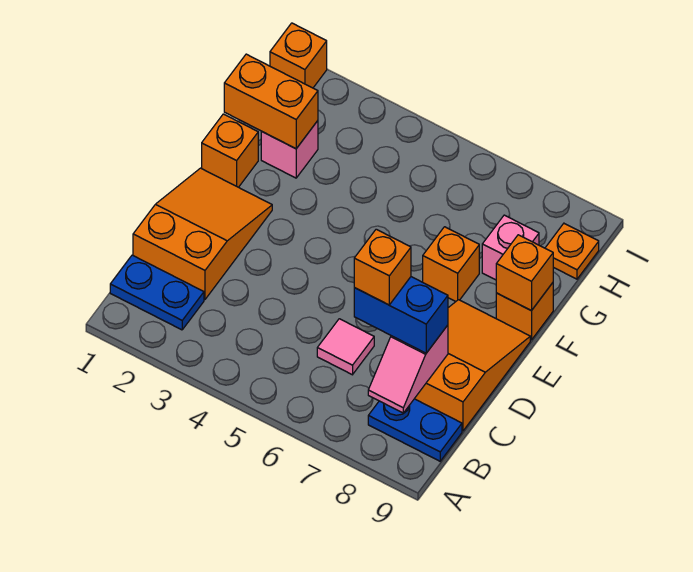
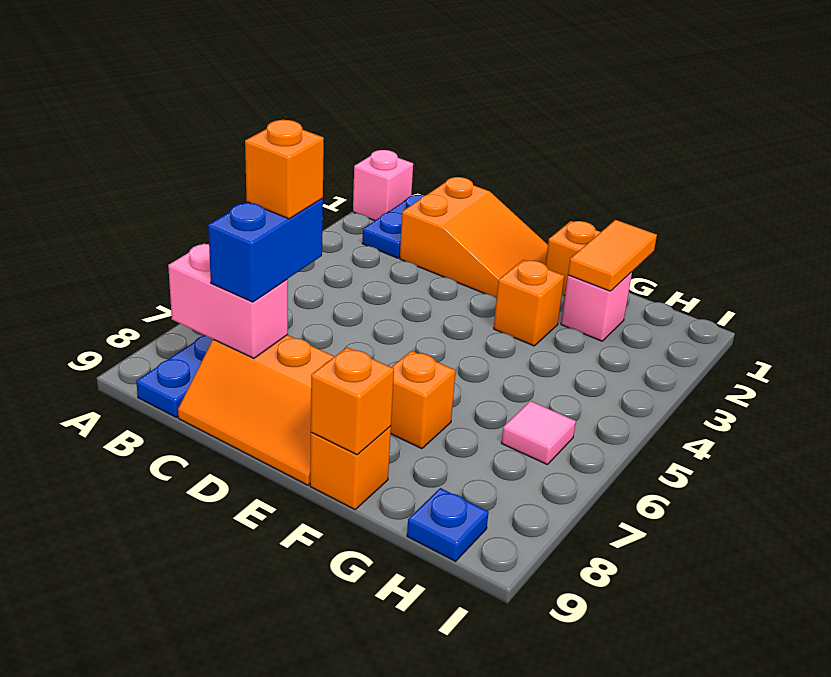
pink slope B8:C8 level 2 top C -> pink brick B8:C8 level 2
pink tile C6 level 1 -> pink tile H6 level 1
orange slope C8:E9 level 1 top C -> orange slope C8:E9 level 1 top 8
orange brick G1:G2 level 2 -> orange tile G1:G2 level 2
pink brick G8 level 1 -> pink brick A1 level 1
orange plate H9 level 1 -> blue plate H9 level 1
orange brick I1 level 1 -> orange brick F3 level 1

